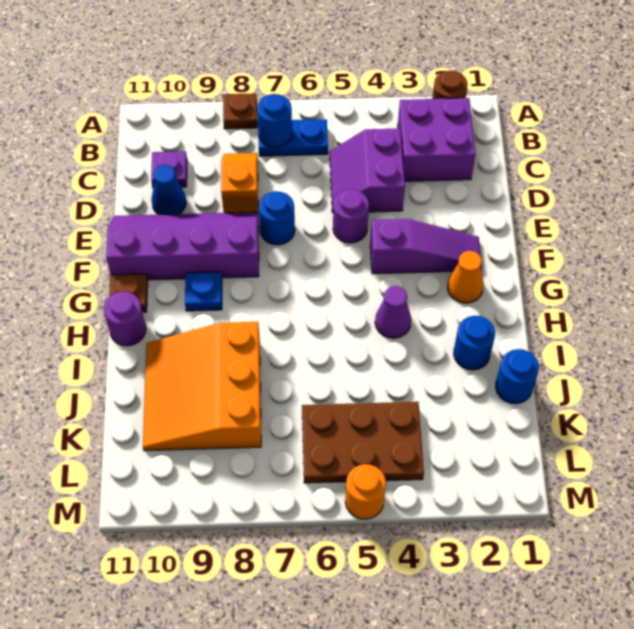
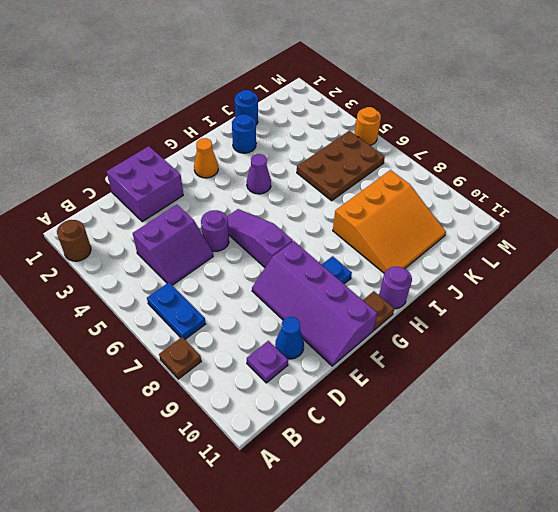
purple brick B2:C3 level 1 -> purple brick D1:E2 level 1
blue round brick B7 level 2 -> none
orange slope C8:D8 level 1 top D -> none
blue round brick E7 level 1 -> none
purple slope F2:F4 level 1 top 4 -> purple slope F5:F7 level 1 top 7
brown plate K4:L6 level 1 -> brown plate J5:L6 level 1

